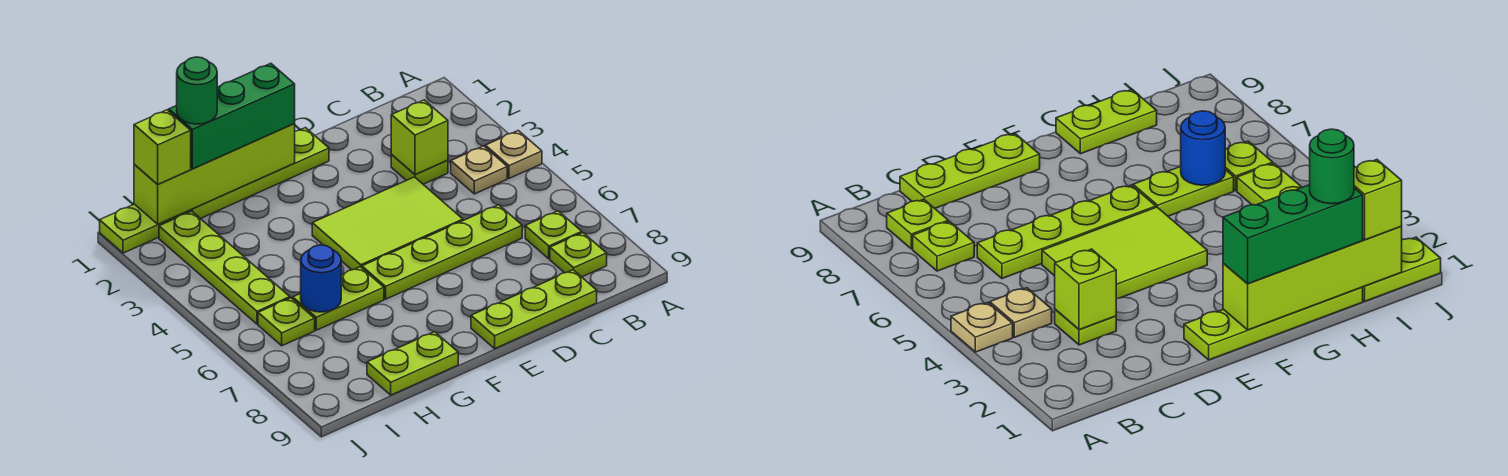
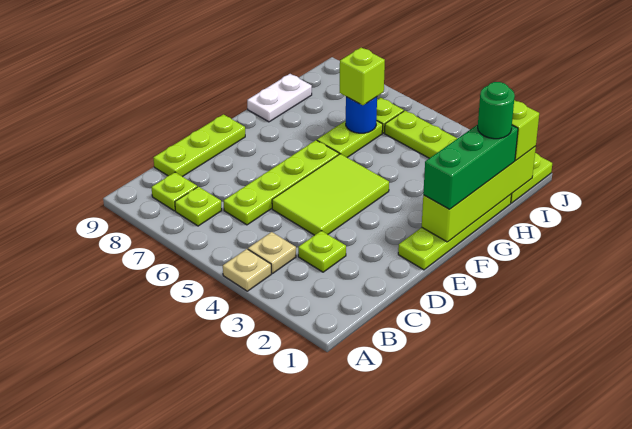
lime brick C3 level 2 -> lime brick H6 level 3
lime plate G9:H9 level 1 -> white plate G9:H9 level 1

